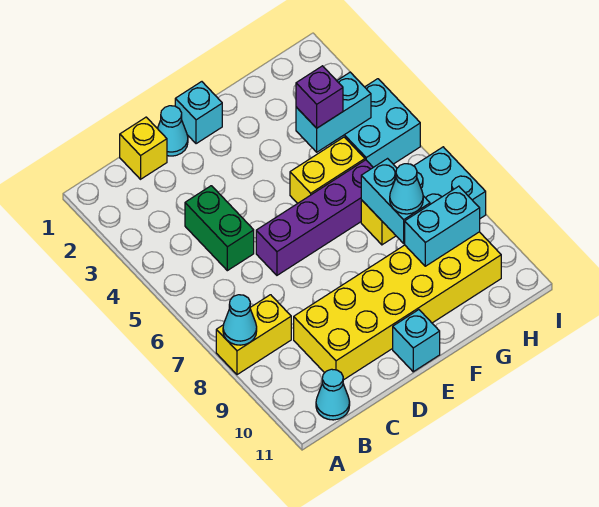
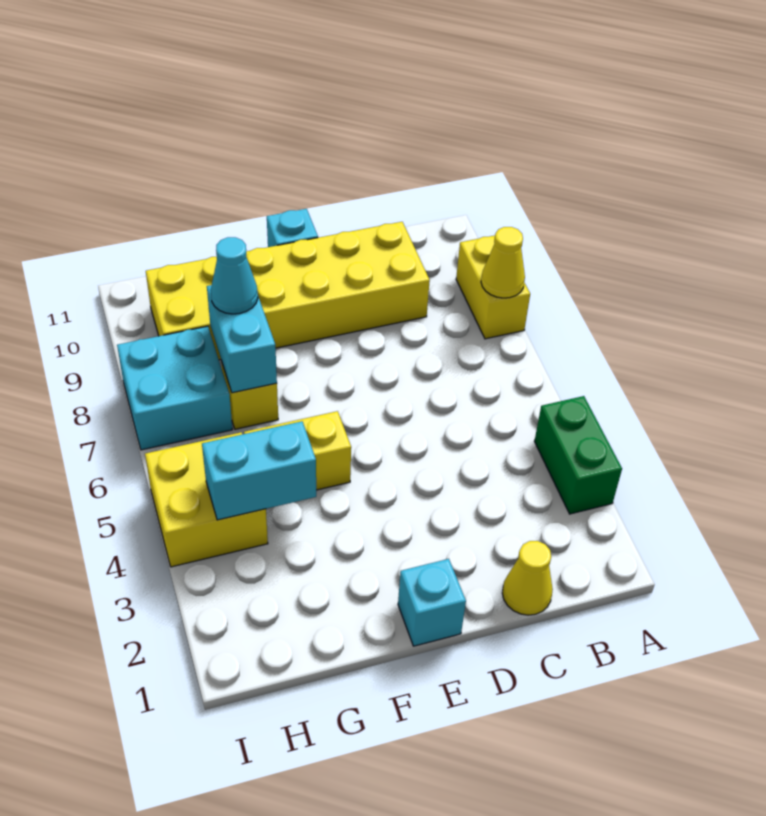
yellow brick A8:B8 level 1 -> yellow brick A8:A9 level 1
cyan cone A8 level 2 -> yellow cone A8 level 2
cyan cone B11 level 1 -> none
yellow brick C1 level 1 -> yellow cone C1 level 1
green brick C4:C5 level 1 -> green brick A3:A4 level 1
cyan cone D1 level 1 -> none
purple brick D6:G6 level 1 -> none
purple brick G4 level 3 -> none
cyan brick G9:H9 level 2 -> none
cyan brick H4:I5 level 1 -> yellow brick H4:I5 level 1

